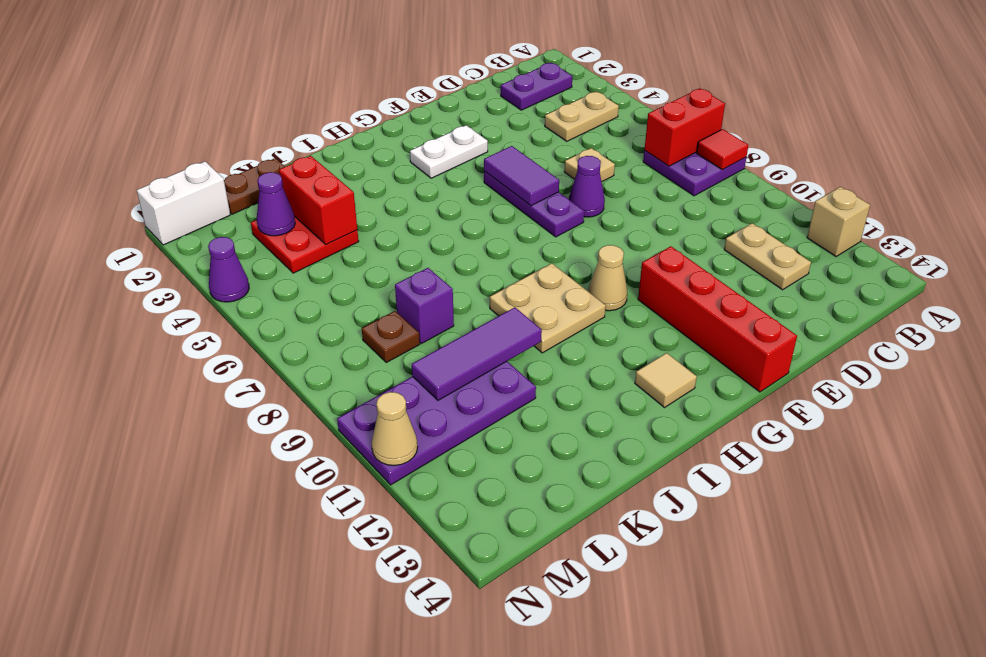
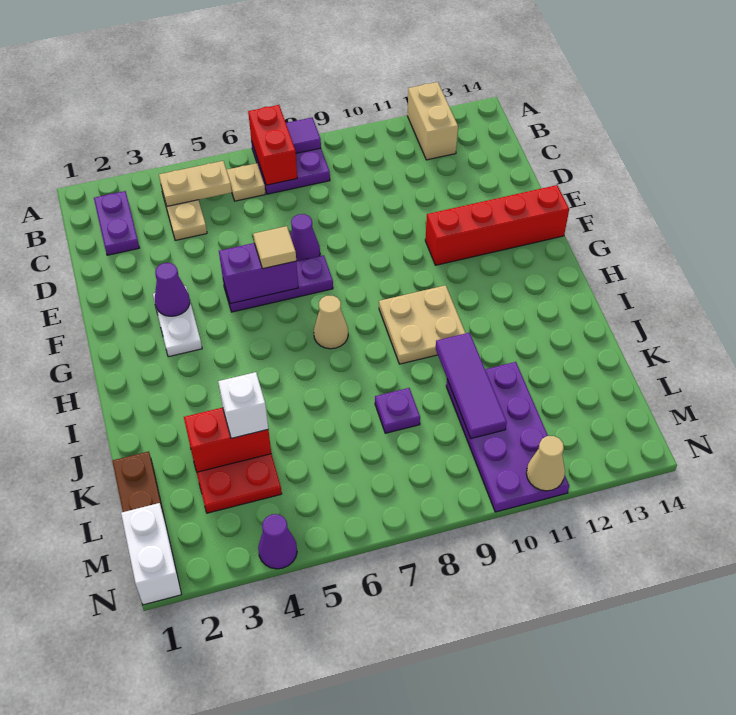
red tile A8 level 2 -> purple tile A8 level 2
tan brick A12 level 1 -> tan brick A12:B12 level 1
tan plate C11:C12 level 1 -> tan plate B4:B5 level 2
tan plate D6 level 1 -> tan plate B6 level 1
purple tile F5:F6 level 2 -> purple brick F5:F6 level 2
tan cone G10 level 1 -> tan cone H7 level 1
tan tile H13 level 1 -> tan tile F6 level 3
none -> white brick K4 level 3
purple brick K8 level 1 -> purple plate K8 level 1
purple cone L3 level 2 -> purple cone F3 level 2
brown plate L8 level 1 -> none

